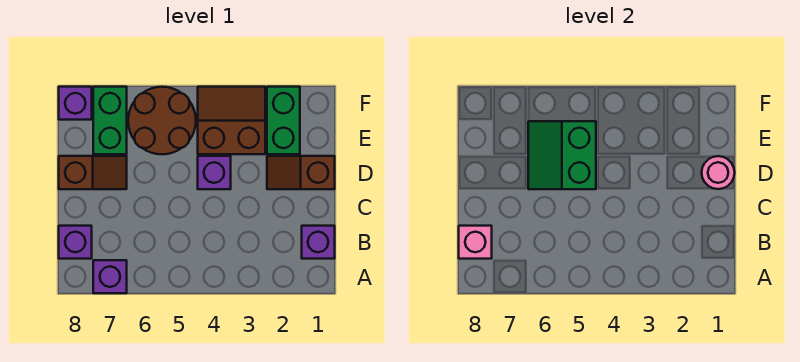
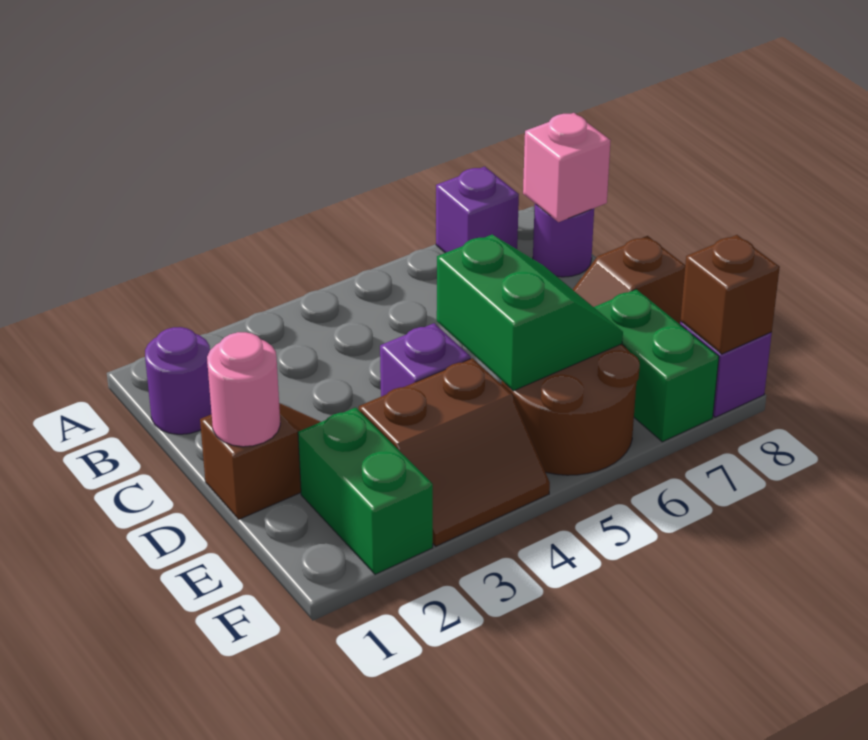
purple brick B1 level 1 -> purple round brick B1 level 1
purple brick B8 level 1 -> purple round brick B8 level 1
none -> brown brick F8 level 2

